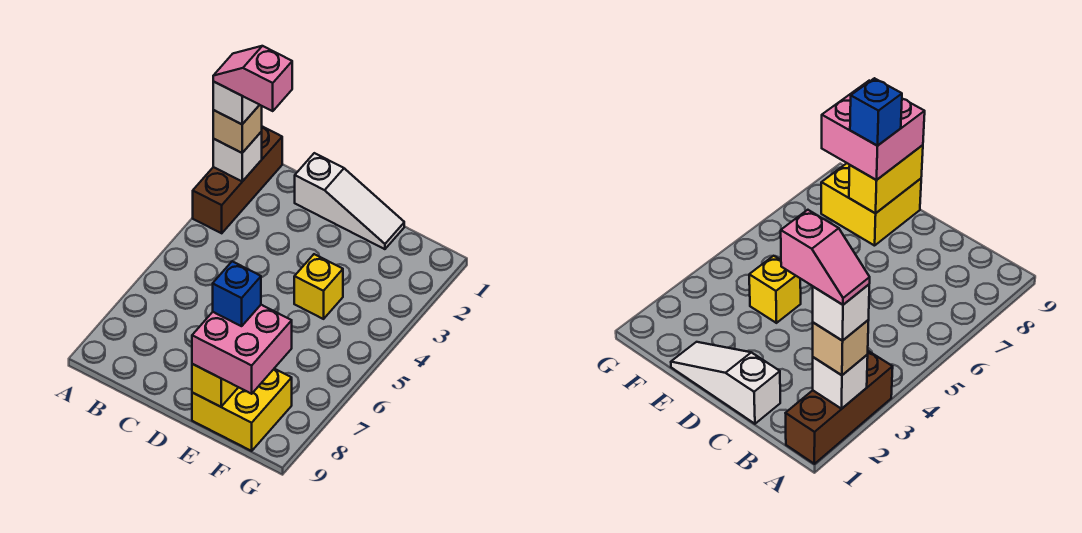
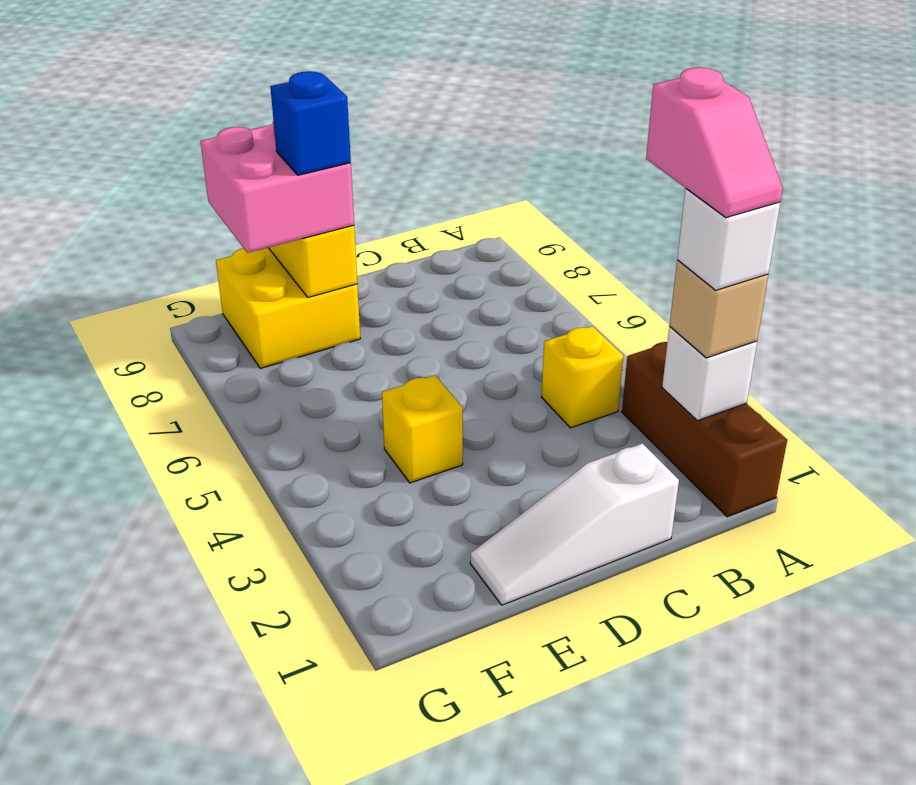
pink slope A2:B2 level 5 top B -> pink slope A2:A3 level 5 top 3
none -> yellow brick B4 level 1

